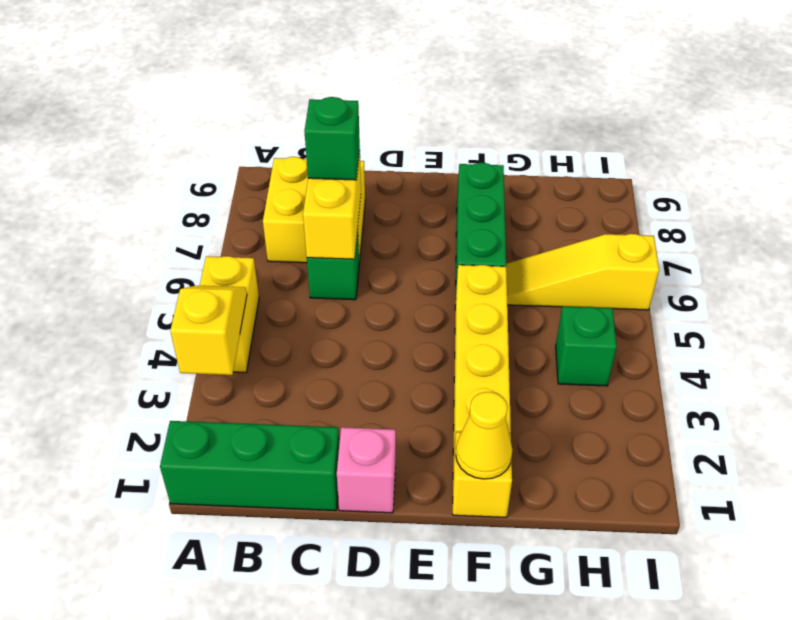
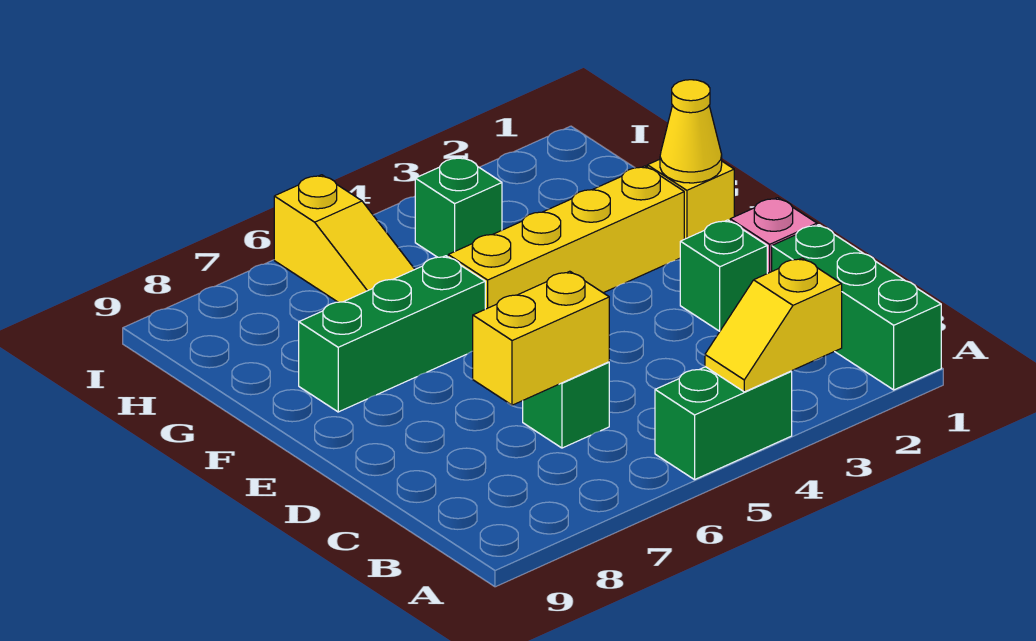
yellow brick A4:A5 level 1 -> green brick A4:A5 level 1
yellow brick B7:C8 level 1 -> none
green brick C7 level 3 -> green brick D2 level 1

